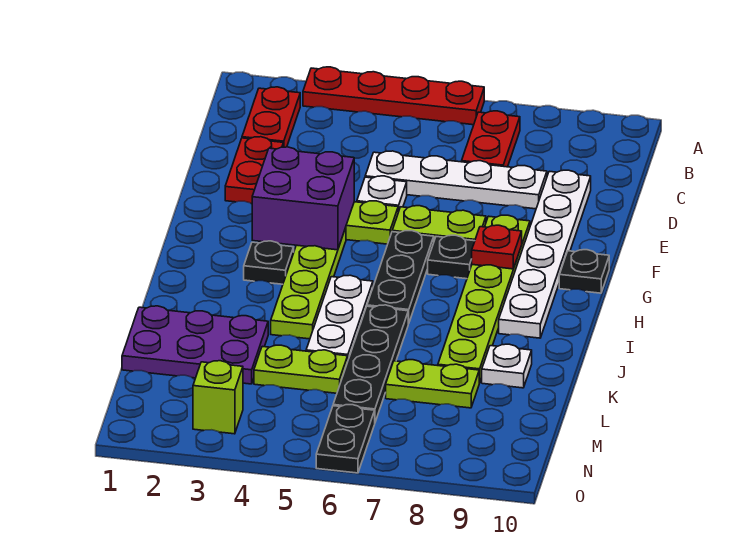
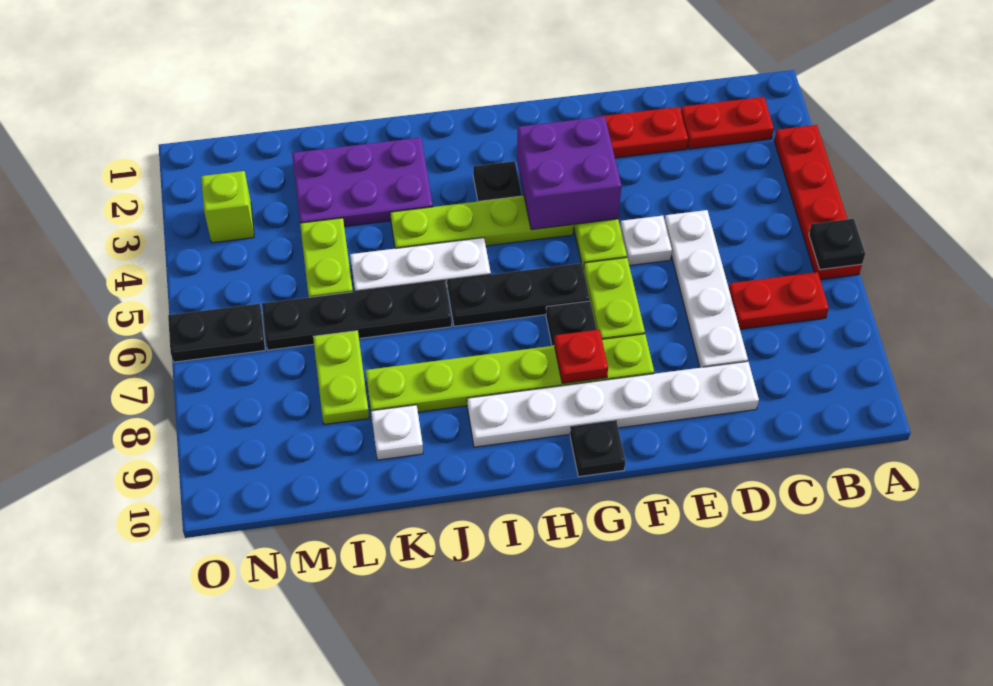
none -> black plate A6 level 2
purple plate K1:L3 level 1 -> purple plate J2:L3 level 1

